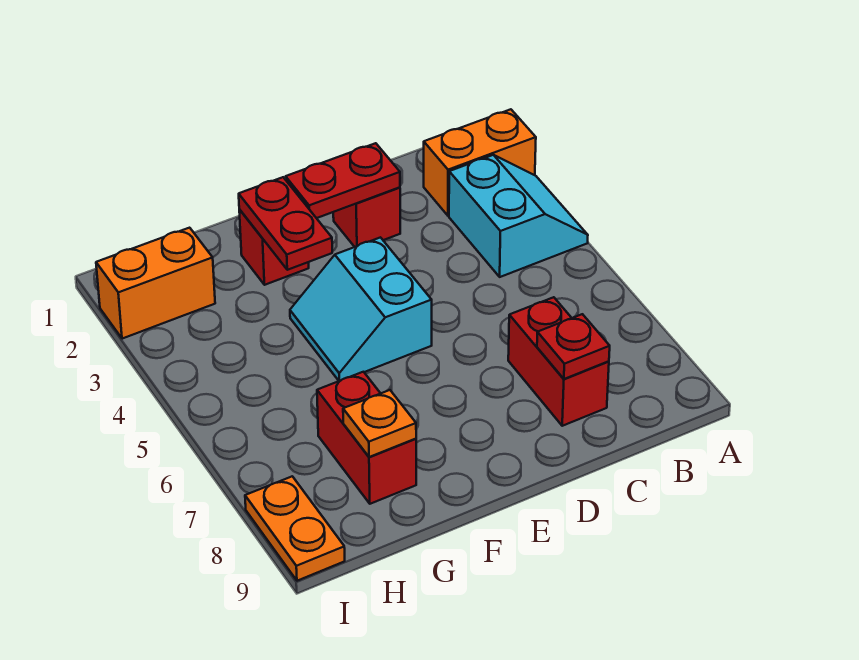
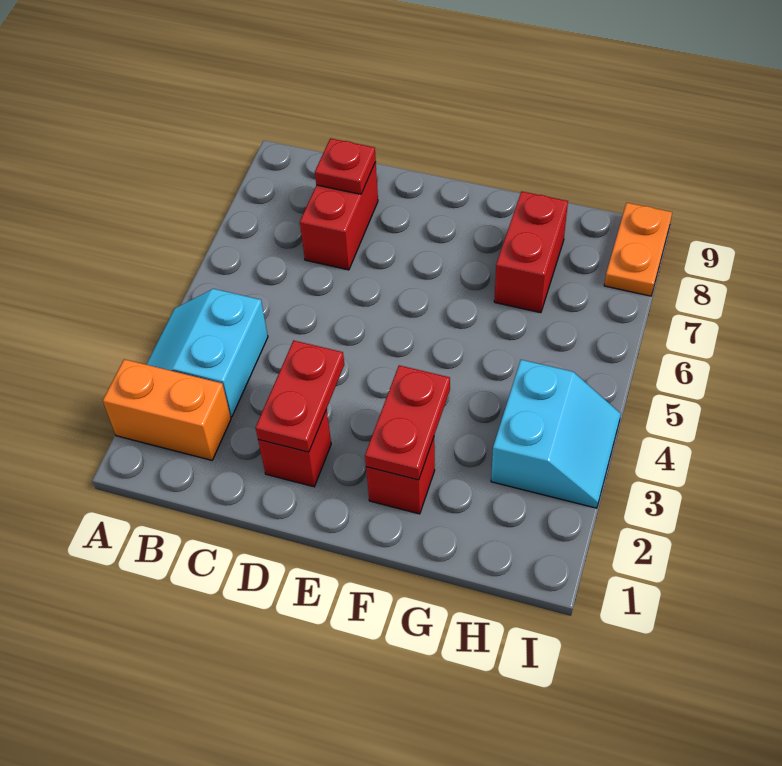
red plate D2:E2 level 2 -> red plate D2:D3 level 2
cyan slope E4:F5 level 1 top E -> cyan slope H3:I4 level 1 top H
orange plate G8 level 2 -> none
orange brick H2:I2 level 1 -> none

